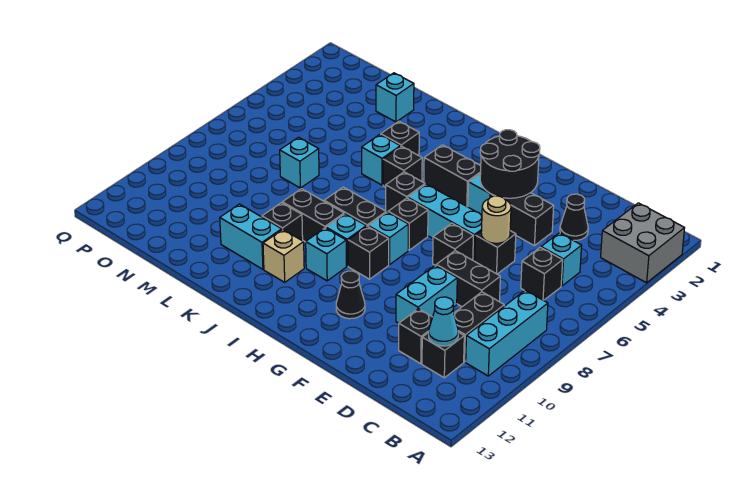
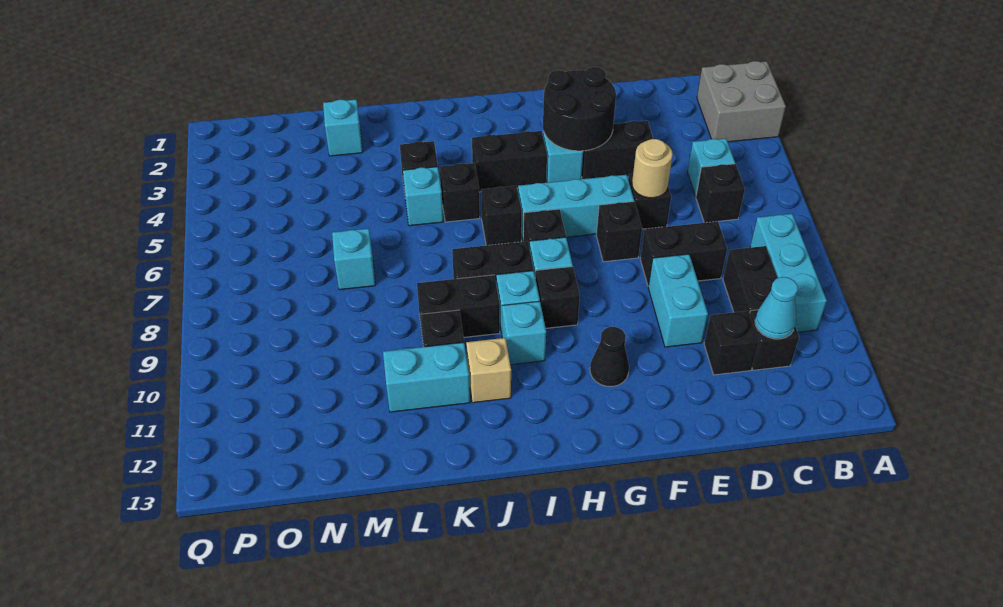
black cone D3 level 1 -> none

